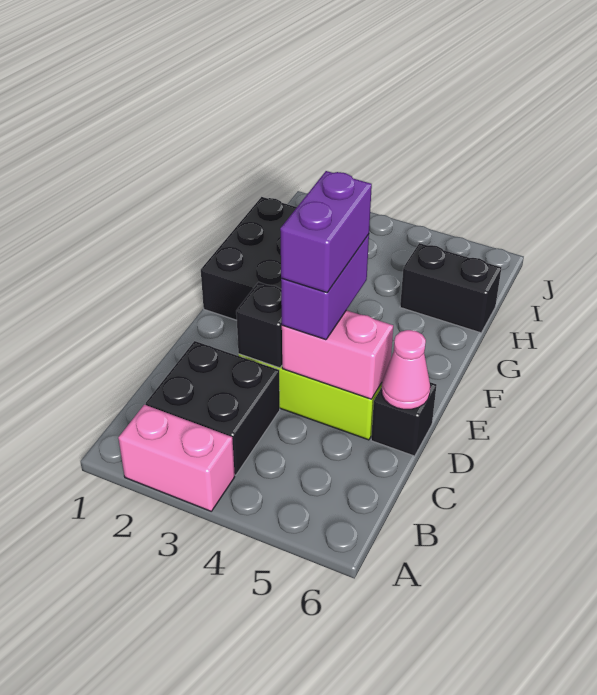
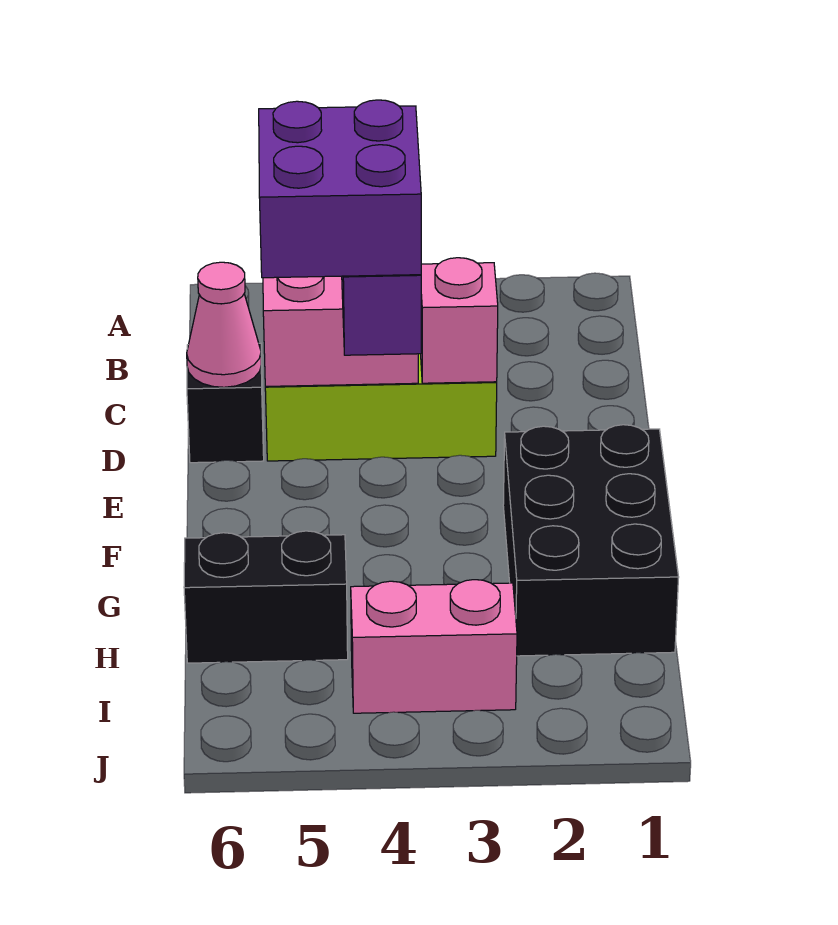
pink brick A2:A3 level 1 -> pink brick I3:I4 level 1
black brick B2:C3 level 1 -> none
black brick D3 level 2 -> pink brick D3 level 2
purple brick D4:E4 level 4 -> purple brick D4:E5 level 4

